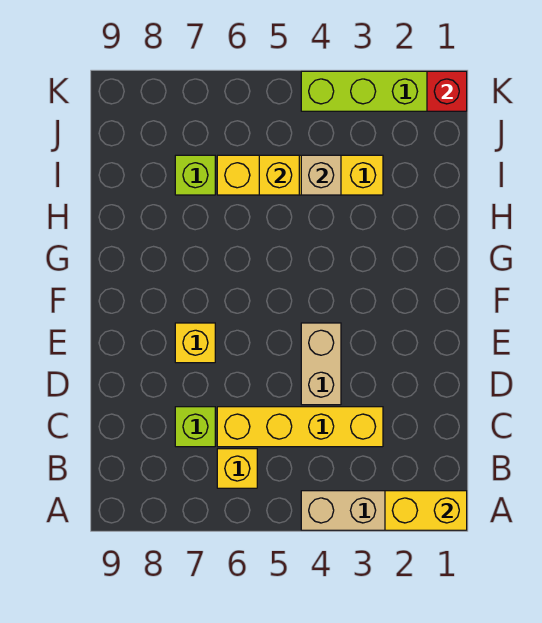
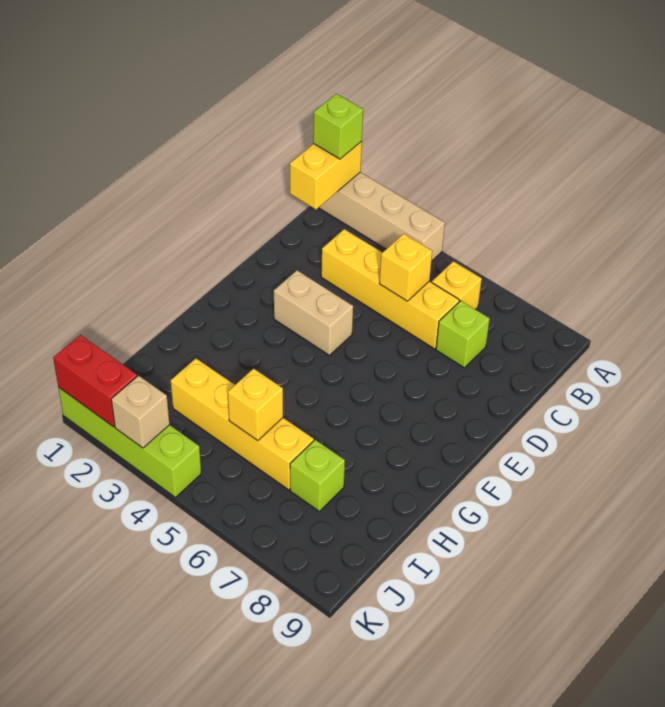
yellow brick A1:A2 level 2 -> yellow brick A1:B1 level 2
none -> lime brick A1 level 3
tan brick D4:E4 level 1 -> tan brick E3:E4 level 1
yellow brick E7 level 1 -> yellow brick C5 level 2
tan brick I4 level 2 -> tan brick K3 level 2
red brick K1 level 2 -> red brick K1:K2 level 2

